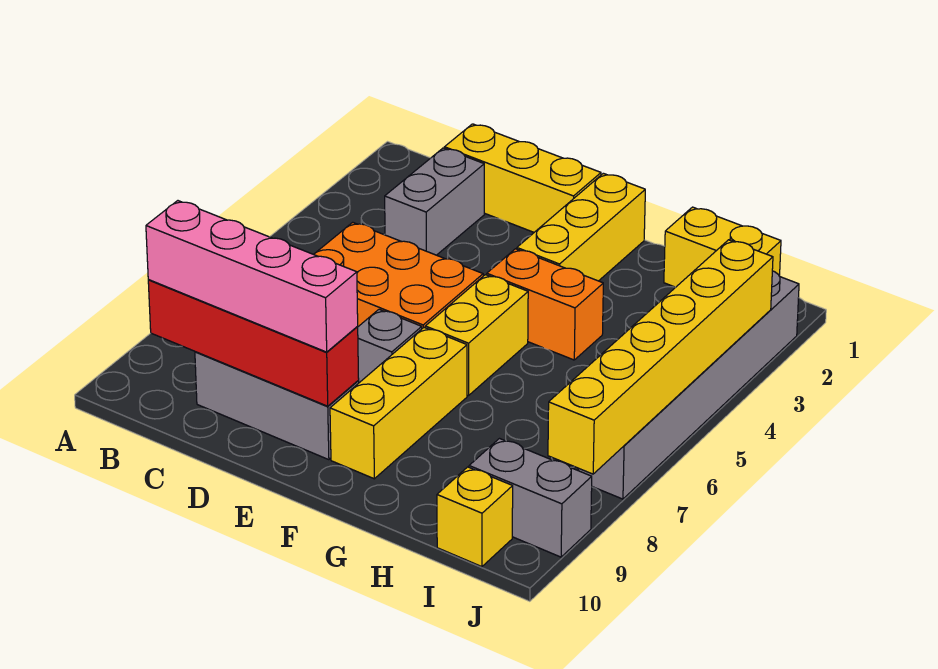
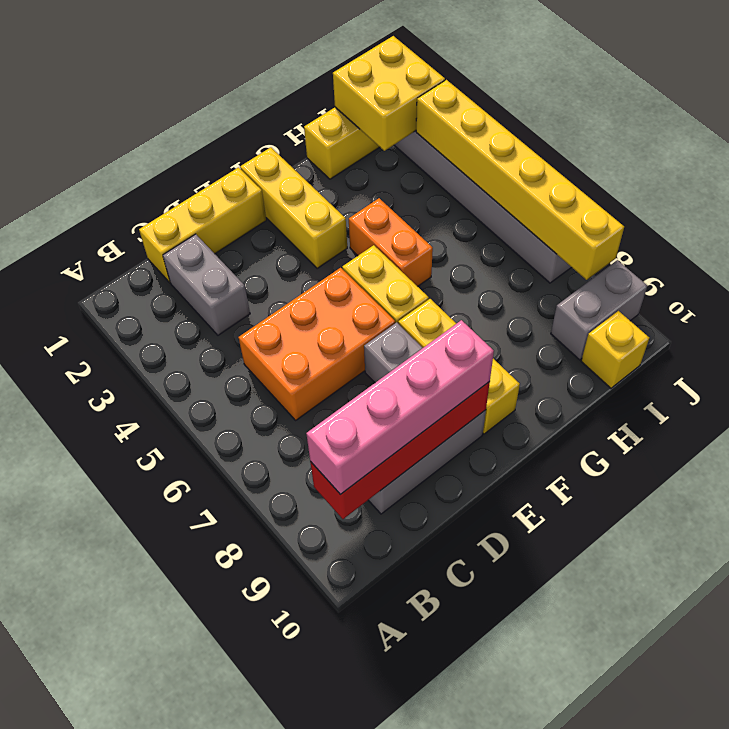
orange brick F4:G4 level 1 -> orange brick G4:G5 level 1
none -> yellow brick I1:J2 level 2

